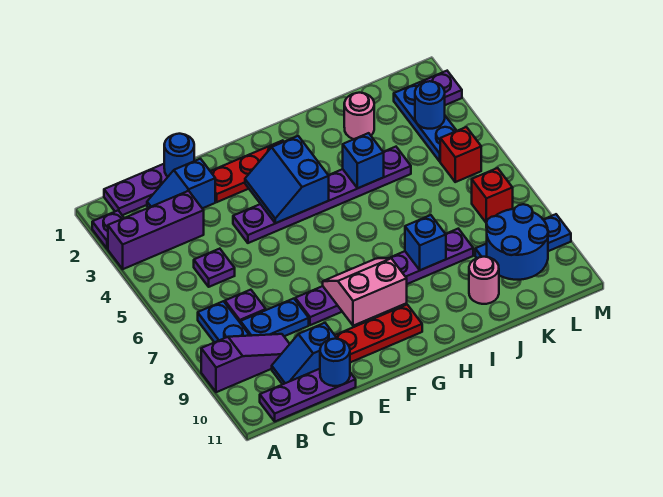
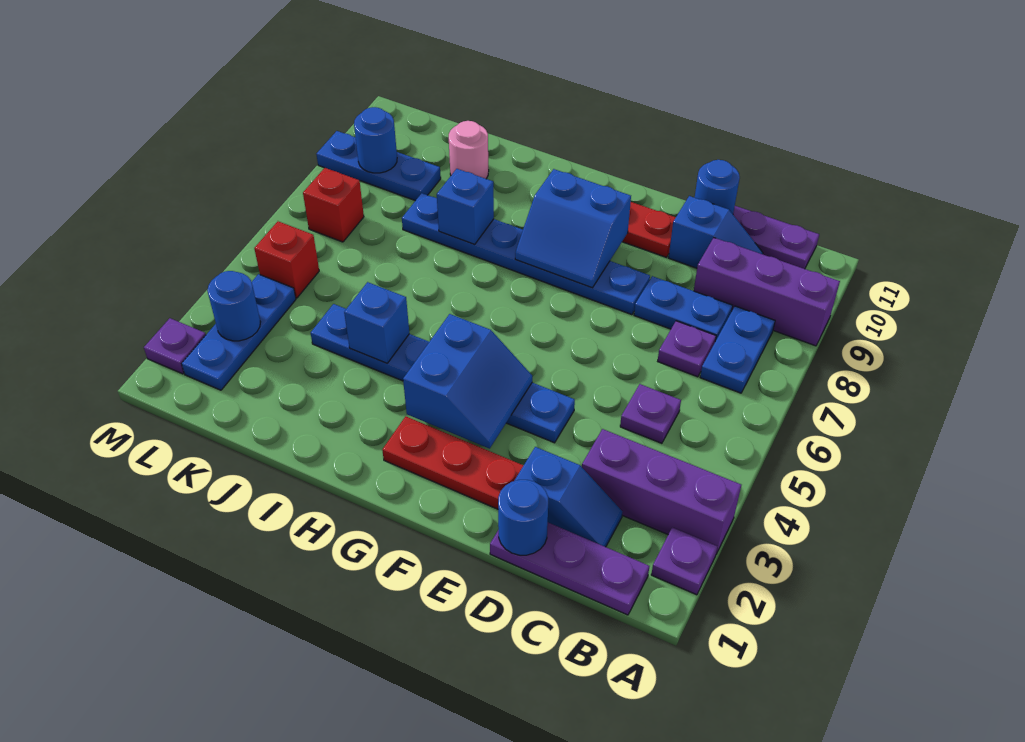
purple slope A9:C9 level 1 top A -> purple brick A9:C9 level 1
purple plate E4:J4 level 1 -> blue plate E4:J4 level 1
purple plate E8:J8 level 1 -> blue plate E8:J8 level 1
pink slope F8:G9 level 2 top 9 -> blue slope F8:G9 level 2 top 9
pink round brick J2 level 1 -> none
blue round brick K9:L10 level 2 -> blue round brick L9 level 2

